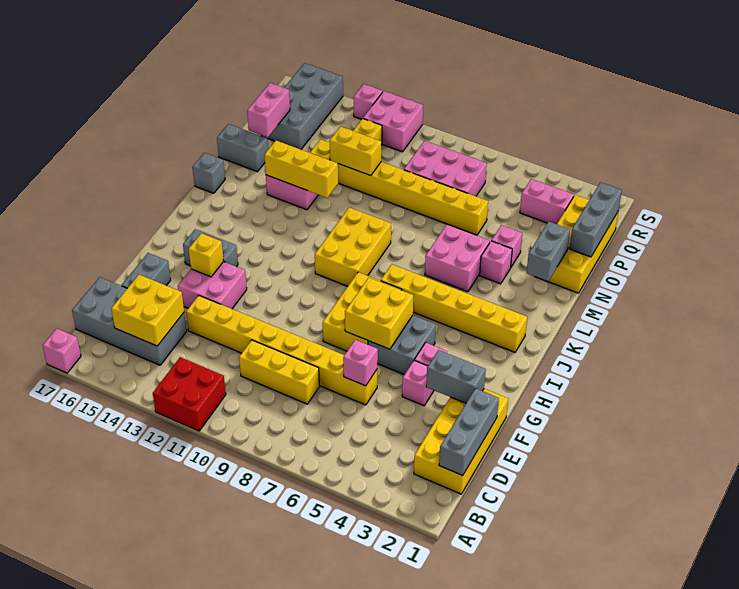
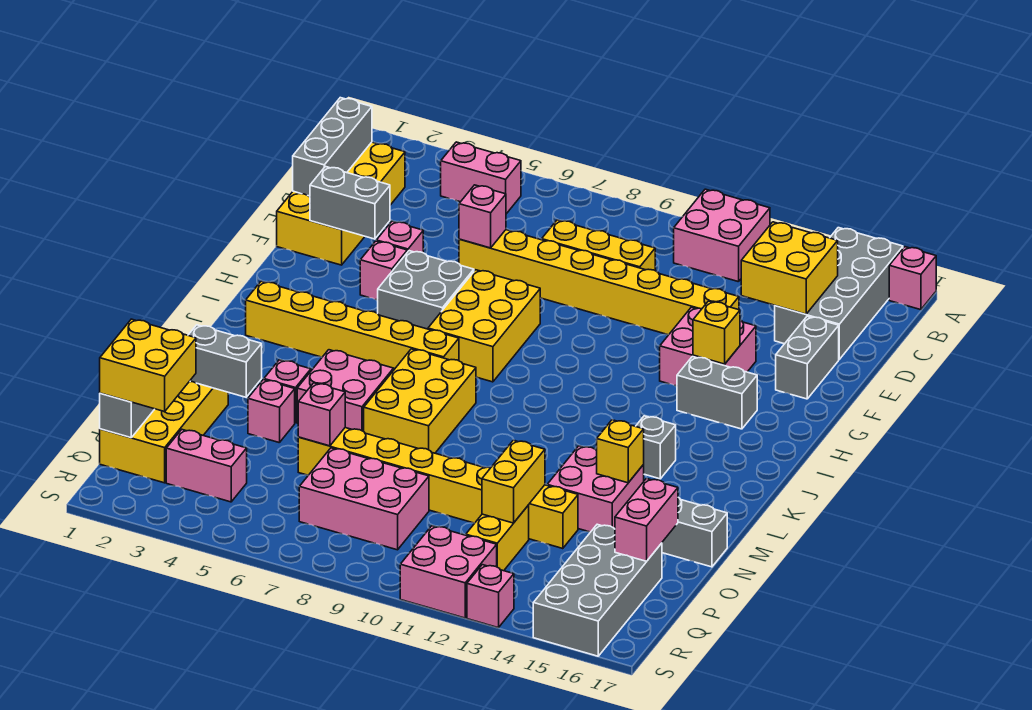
red brick A11:B12 level 1 -> pink brick A11:B12 level 1
none -> pink brick B4:B5 level 1
grey brick C14:D17 level 1 -> grey brick A15:D16 level 1
yellow brick G6:H7 level 2 -> yellow brick P1:Q2 level 3
yellow brick J9:L10 level 1 -> yellow brick K7:M8 level 1
grey brick L17 level 1 -> grey brick K14 level 1
grey brick M2:N2 level 2 -> grey brick N2:N3 level 2
yellow brick M12:M14 level 2 -> yellow brick M14 level 2
none -> pink brick O6 level 2
yellow brick O11:O12 level 2 -> yellow brick O12:P12 level 2

